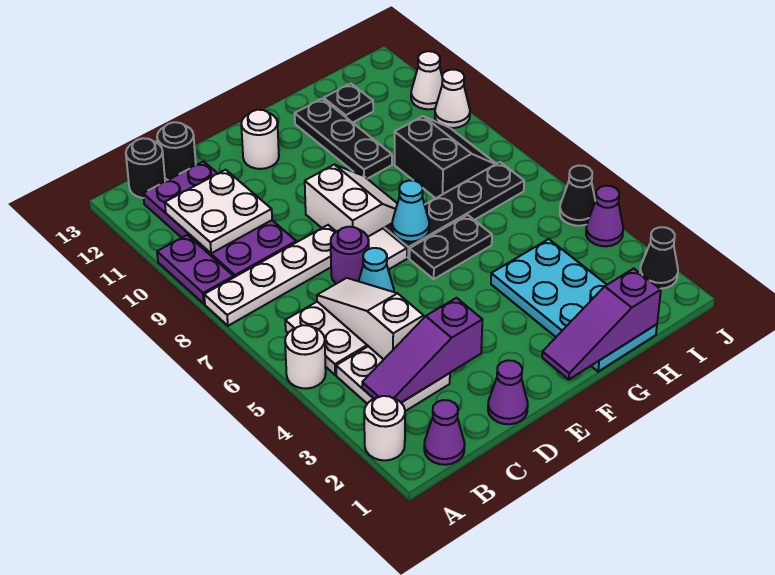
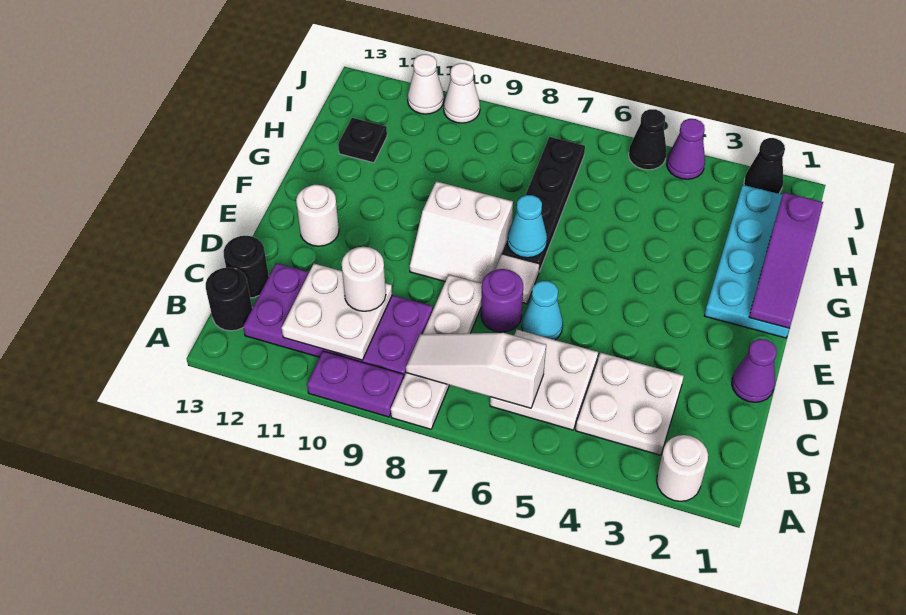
white round brick A5 level 1 -> white round brick C10 level 3
purple cone B1 level 1 -> none
purple slope B3:D3 level 2 top D -> none
white slope C4:C6 level 2 top 4 -> white slope B6:B8 level 2 top 6
white slope E8:F9 level 1 top E -> white slope E8:F9 level 1 top F
black plate F6:G6 level 1 -> none
cyan plate G1:H4 level 1 -> cyan plate F1:I2 level 1
black plate G10:G12 level 1 -> none
black slope H8:I9 level 1 top H -> none

